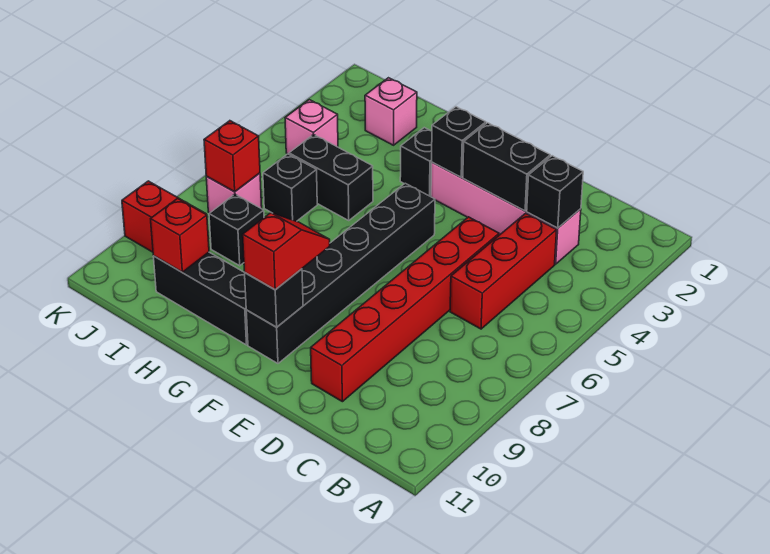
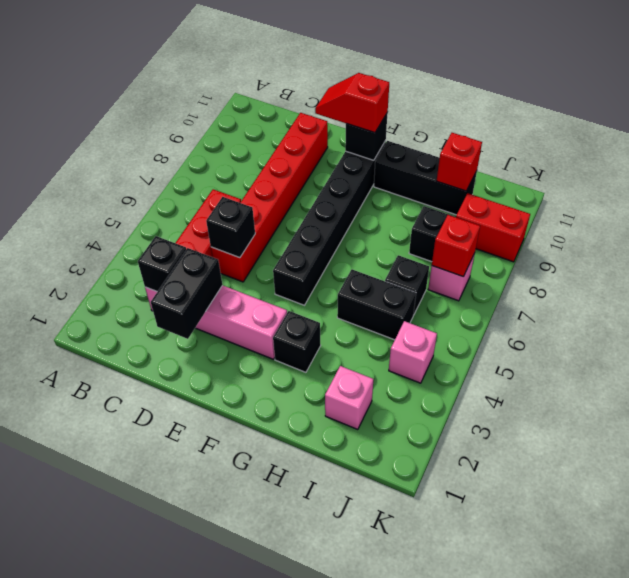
black brick D3:E3 level 2 -> black brick D2:D3 level 2
black brick F3 level 2 -> black brick D5 level 2
red slope F9:F10 level 3 top 10 -> red slope E10:F10 level 3 top F

